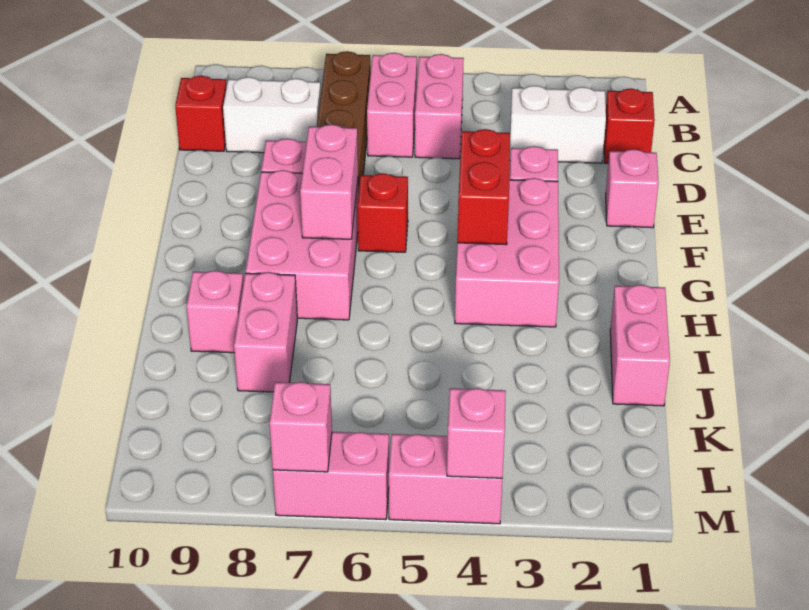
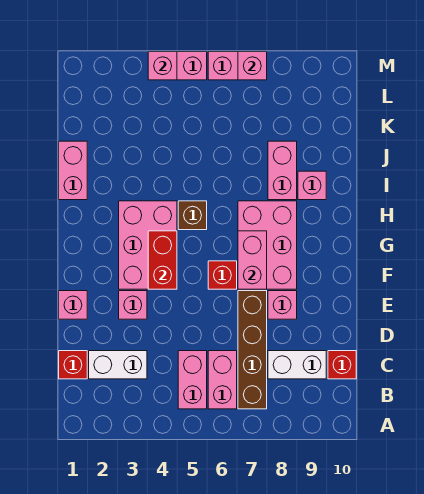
none -> brown brick H5 level 1

